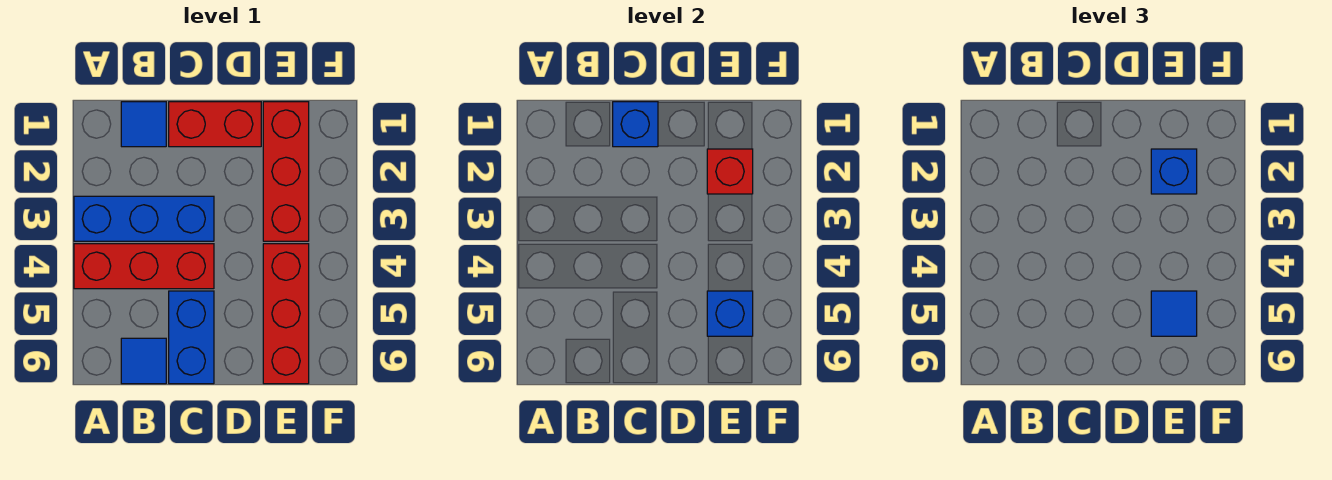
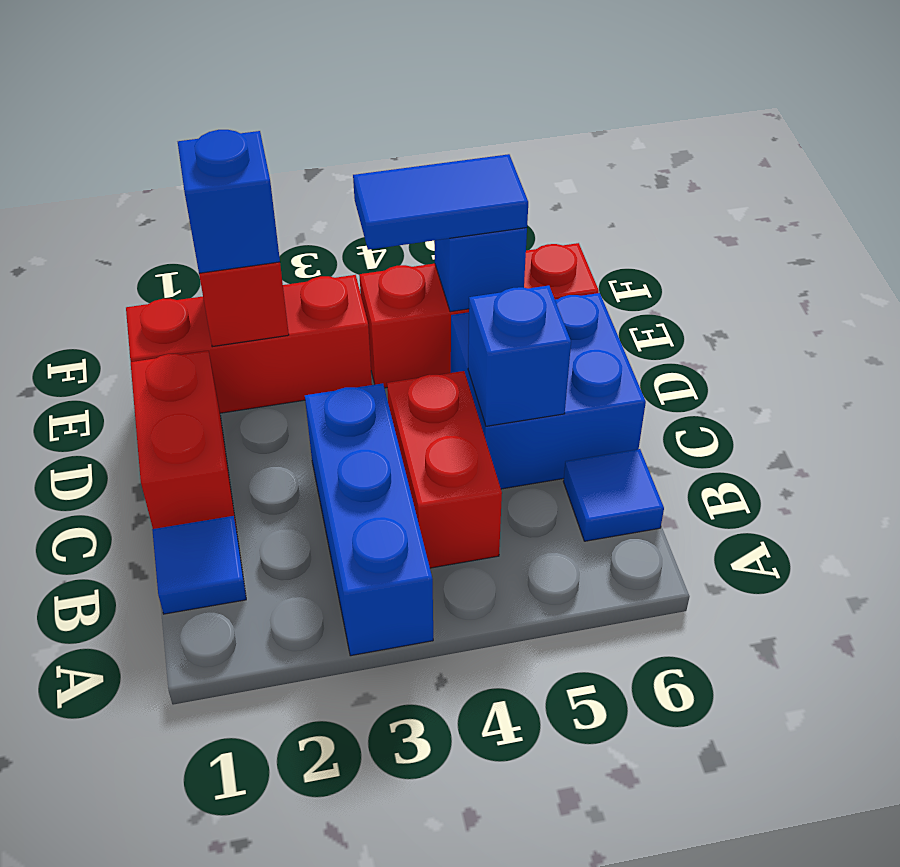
red brick A4:C4 level 1 -> red brick B4:C4 level 1
blue brick C1 level 2 -> blue brick C5 level 2
blue brick C5:C6 level 1 -> blue brick C5:D6 level 1
blue tile E5 level 3 -> blue tile E4:E5 level 3

